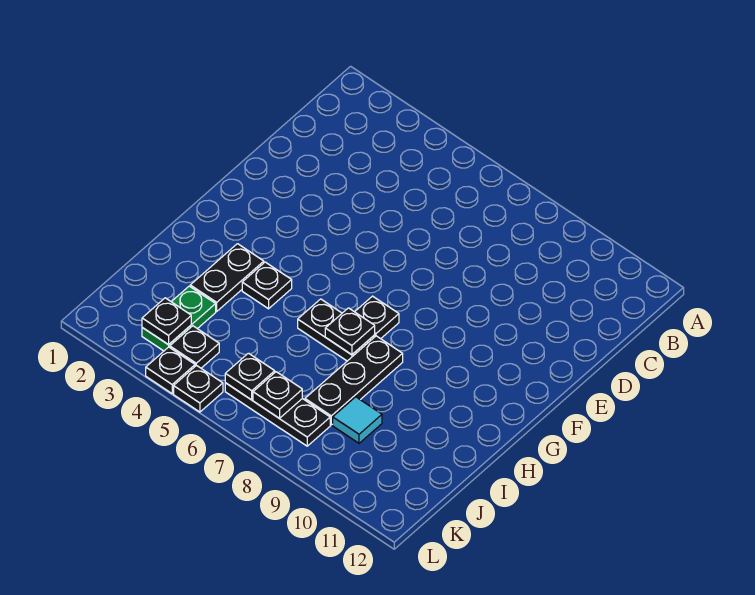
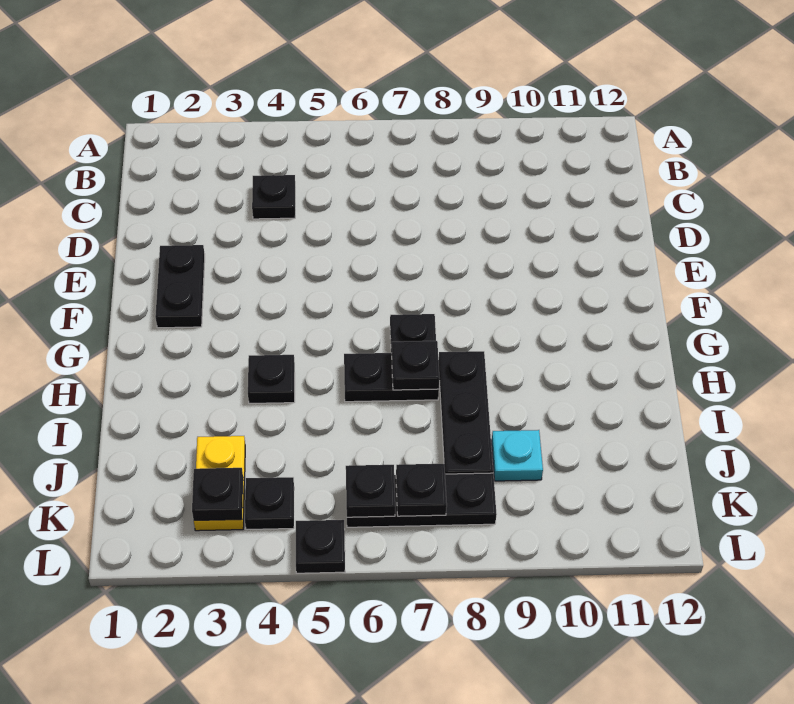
black plate H3:I3 level 1 -> black plate E2:F2 level 1
green plate J3:K3 level 1 -> yellow plate J3:K3 level 1
cyan tile J9 level 1 -> cyan plate J9 level 1
black plate L4 level 1 -> black plate C4 level 1

